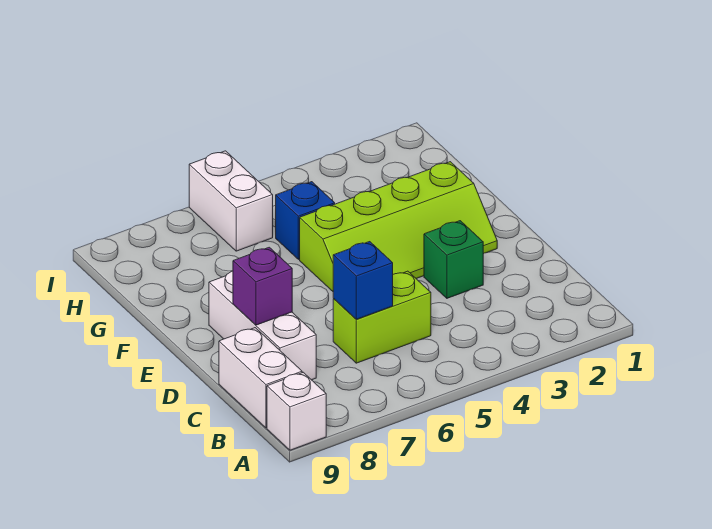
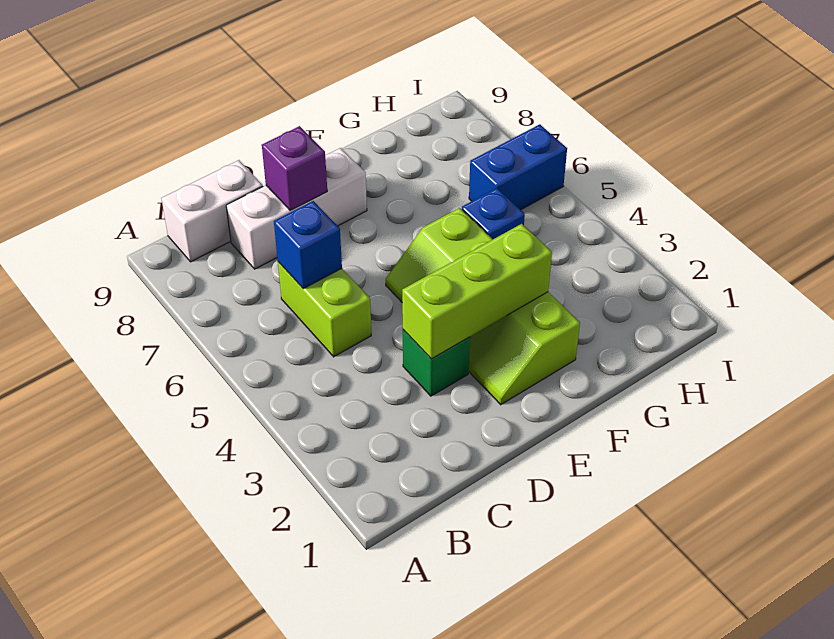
white brick A9 level 1 -> none
none -> lime brick D3:F3 level 2
white brick H6:I6 level 1 -> blue brick H6:I6 level 1

